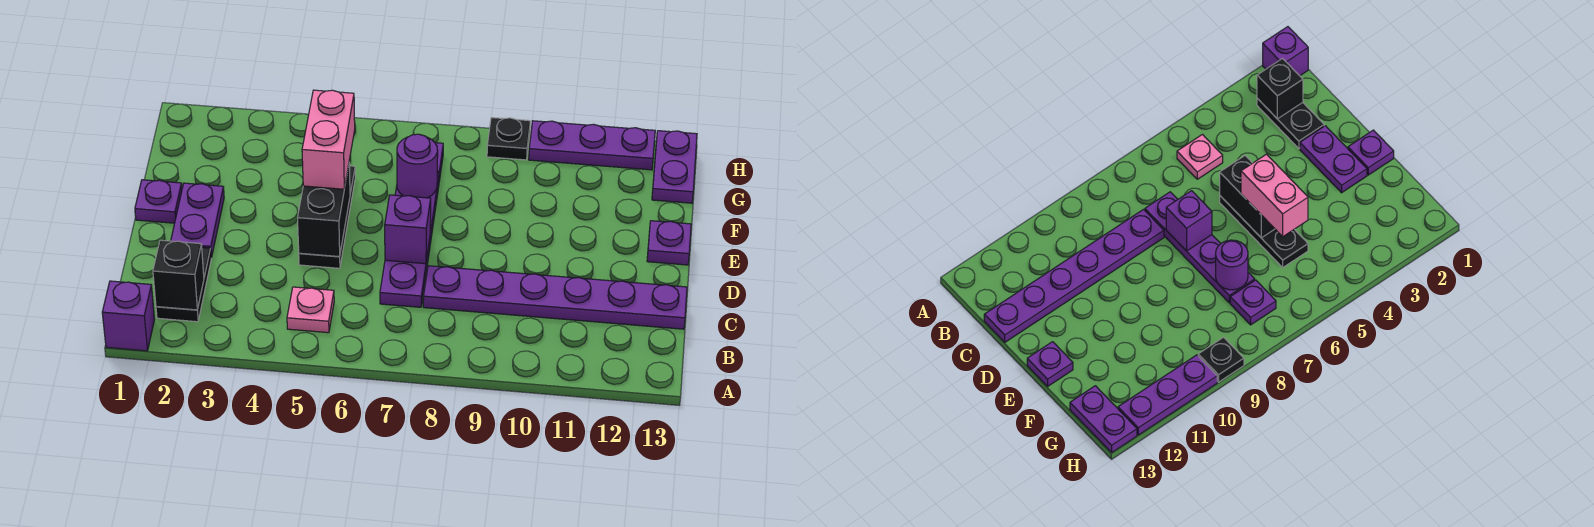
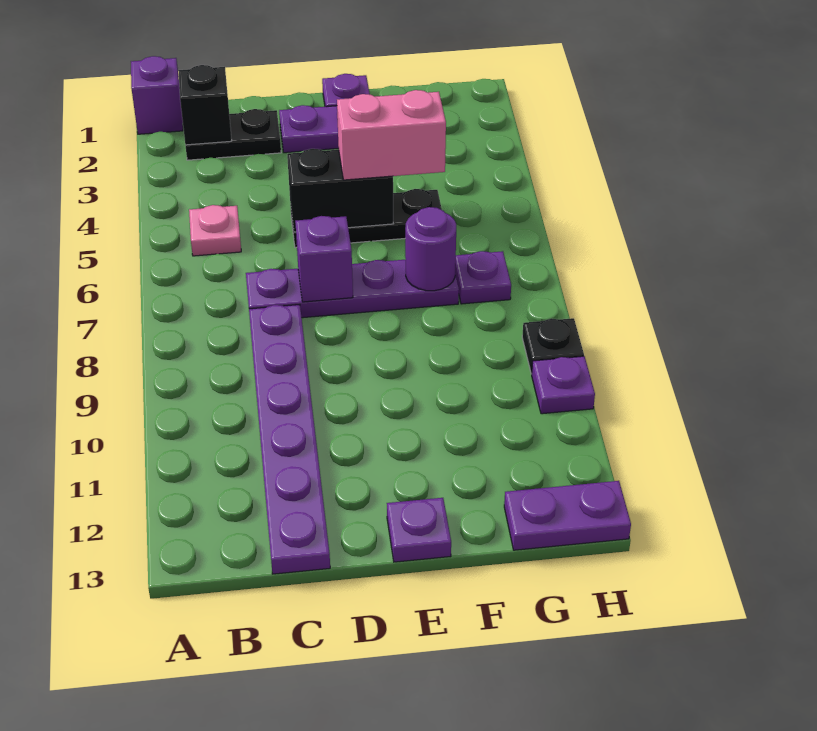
purple plate H10:H12 level 1 -> purple plate H10 level 1

